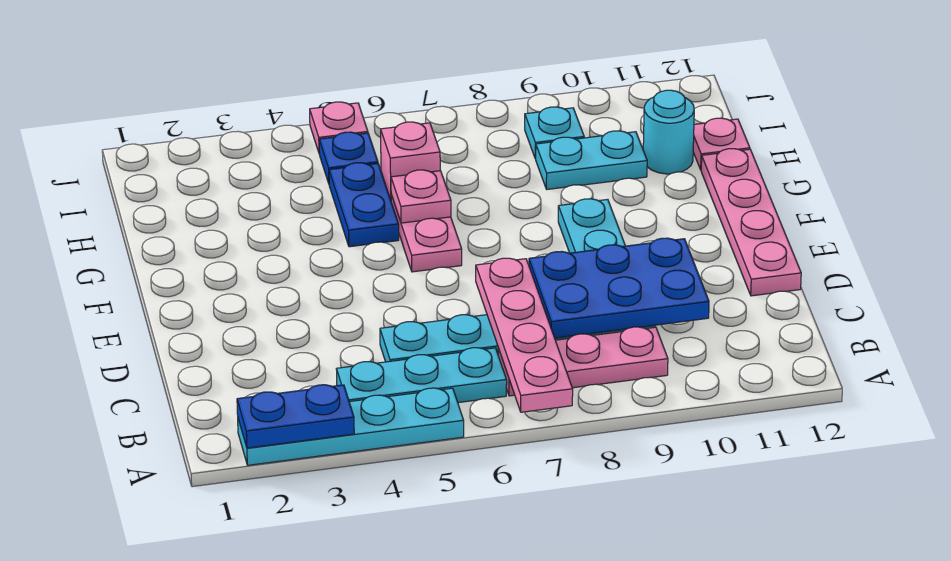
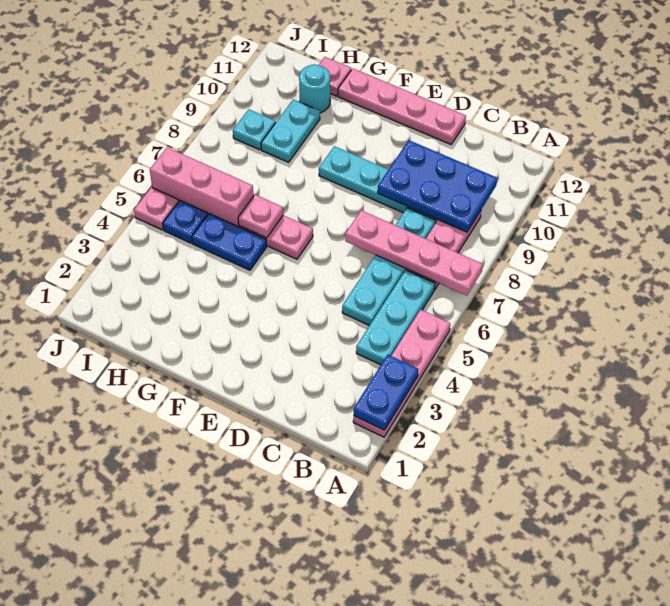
cyan plate A2:A5 level 1 -> pink plate A2:A5 level 1
blue plate C8:D10 level 2 -> blue plate B9:D10 level 2
pink brick H6 level 1 -> pink brick H6:J6 level 1

